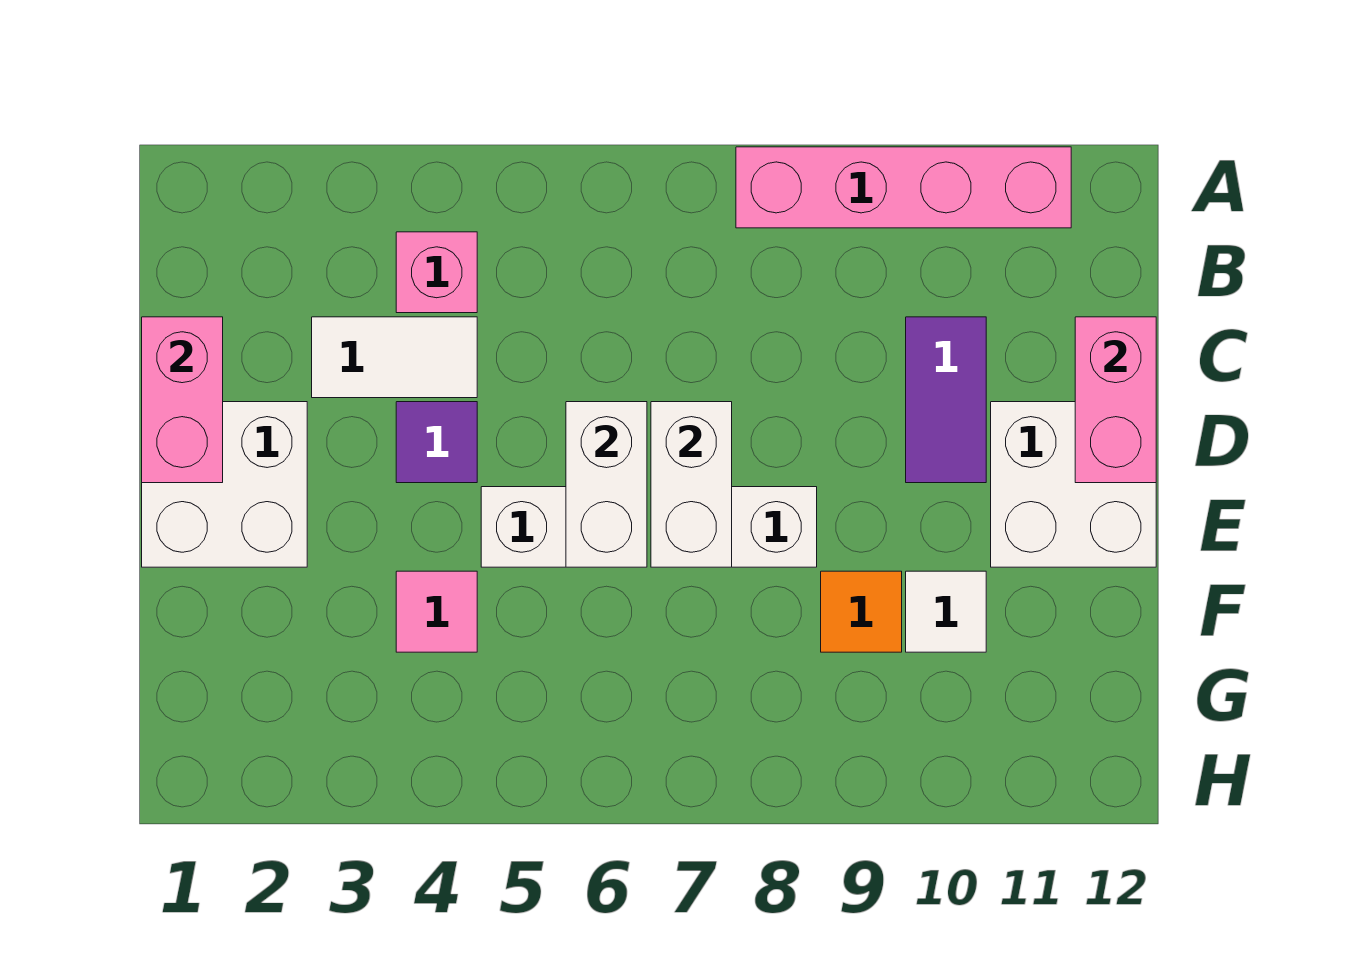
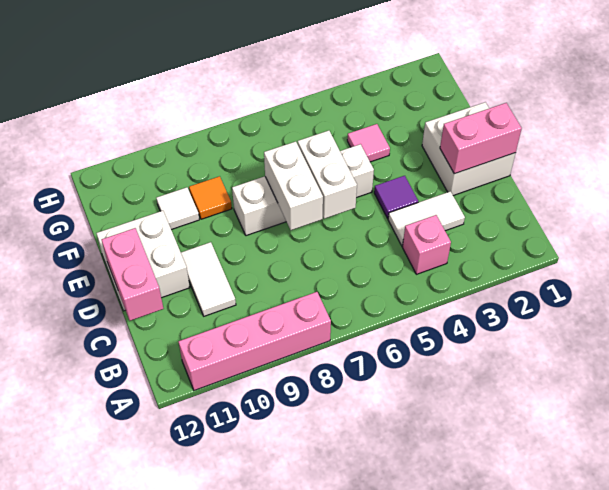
pink brick C1:D1 level 2 -> pink brick D1:D2 level 2
purple tile C10:D10 level 1 -> white tile C10:D10 level 1

